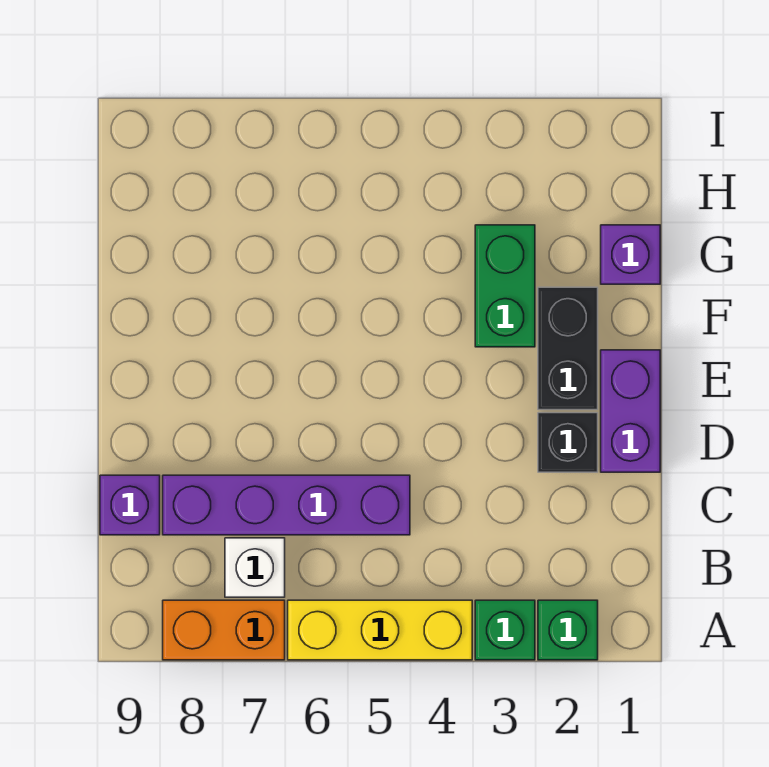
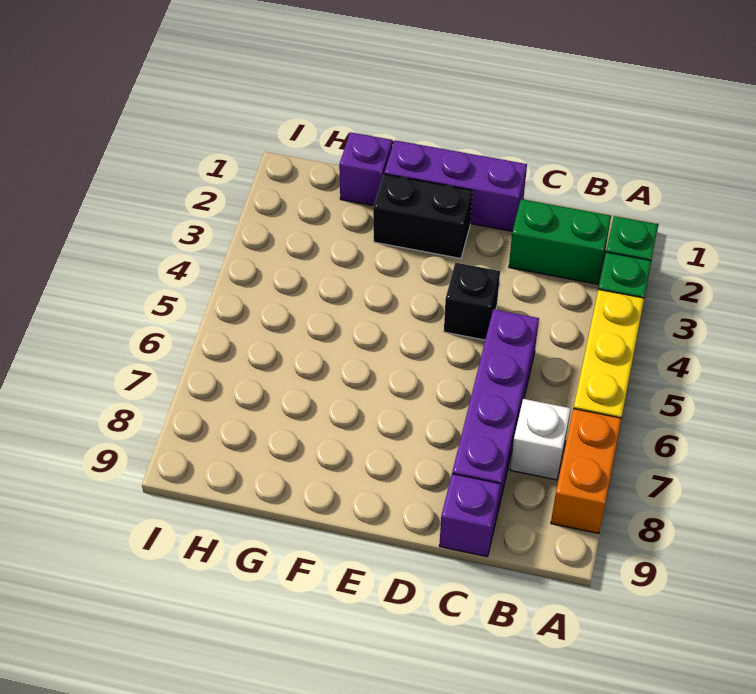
purple brick D1:E1 level 1 -> purple brick D1:F1 level 1
black brick D2 level 1 -> black brick D4 level 1
green brick F3:G3 level 1 -> green brick B2:C2 level 1

